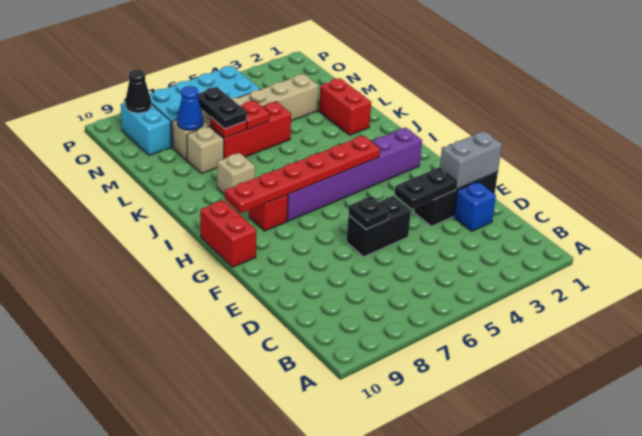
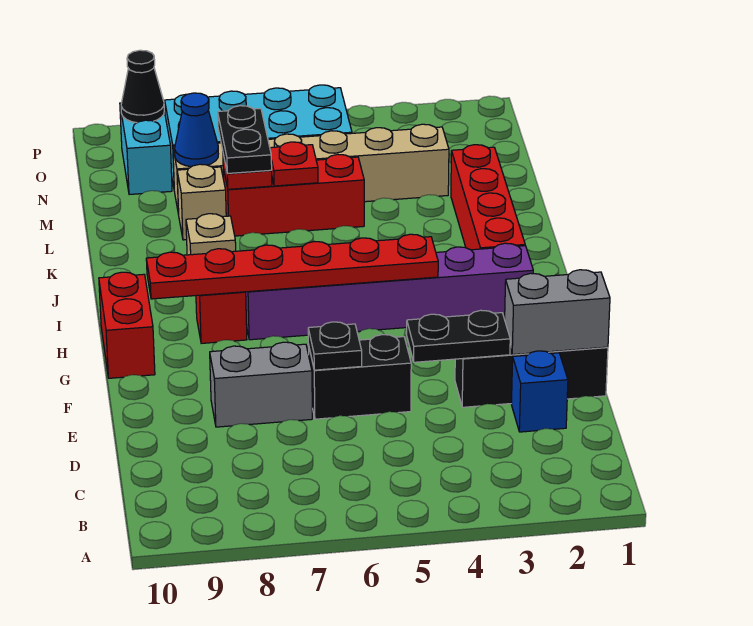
none -> grey brick E7:E8 level 1
red brick K2:L2 level 1 -> red brick I2:L2 level 1

